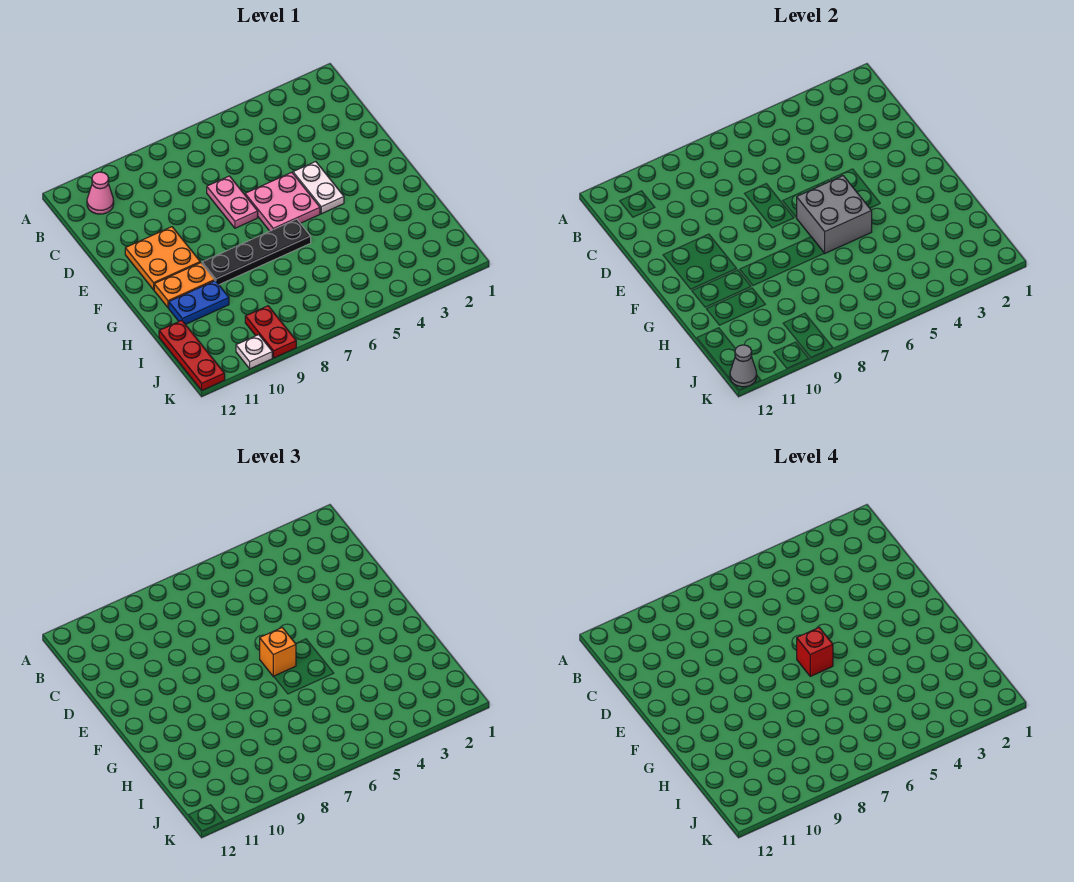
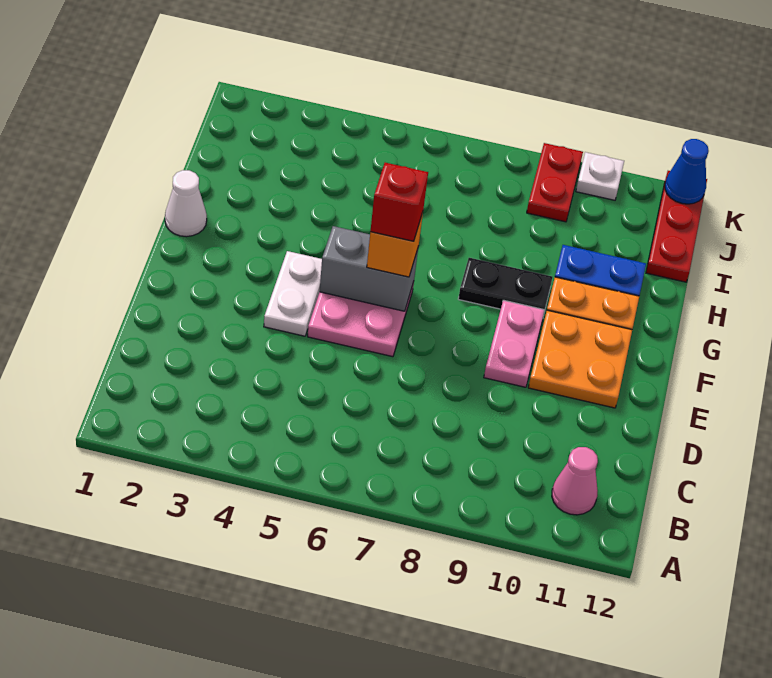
pink plate D7:E7 level 1 -> pink plate E9:F9 level 1
grey brick F5:G6 level 2 -> grey brick F5:F6 level 2
none -> white cone G1 level 1
black plate G6:G9 level 1 -> black plate G8:G9 level 1
grey cone K12 level 2 -> blue cone K12 level 2

